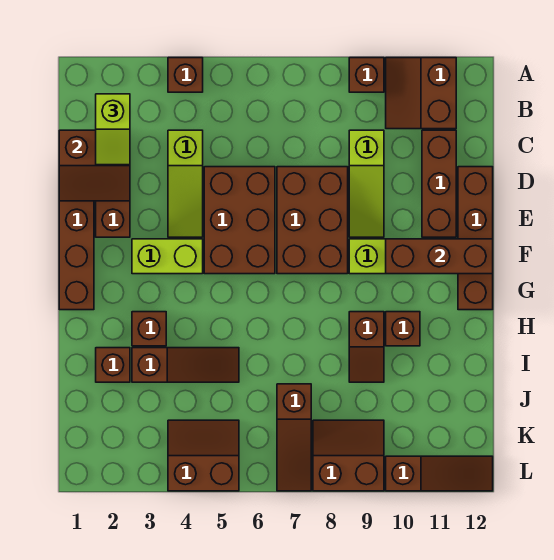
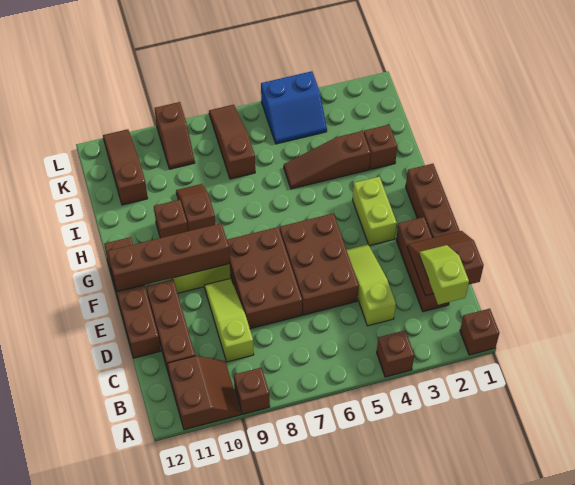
lime brick F3:F4 level 1 -> lime brick F3:G3 level 1
brown brick F10:F12 level 2 -> brown brick F9:F12 level 2
brown brick H3 level 1 -> brown brick A1 level 1
brown slope K4:L5 level 1 top L -> blue slope K4:L5 level 1 top L
brown slope K8:L9 level 1 top L -> brown slope K9:L9 level 1 top L
brown slope L10:L12 level 1 top 10 -> brown slope J11:L11 level 1 top J

